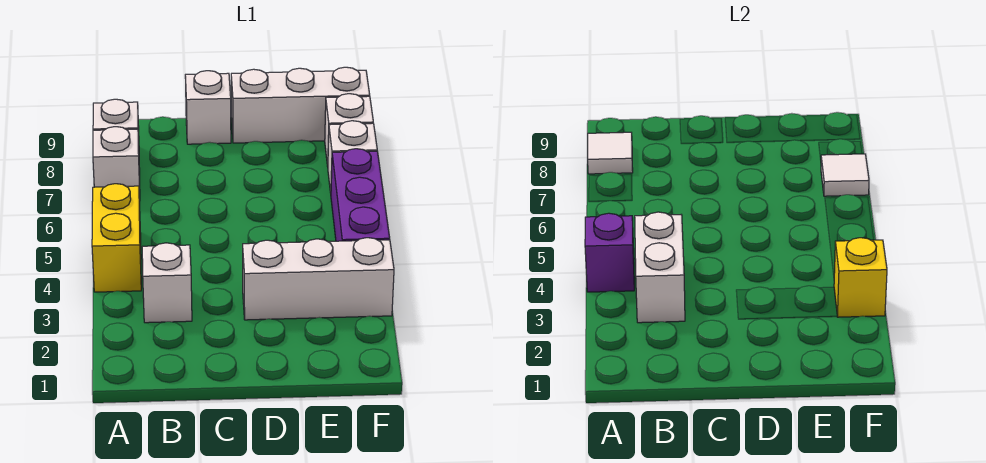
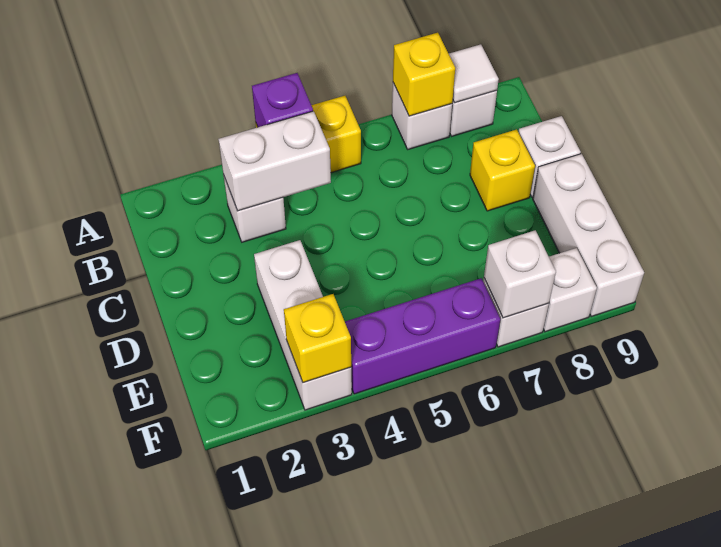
none -> yellow brick A7 level 2
none -> yellow brick C8 level 1
white tile F7 level 2 -> white brick F7 level 2

